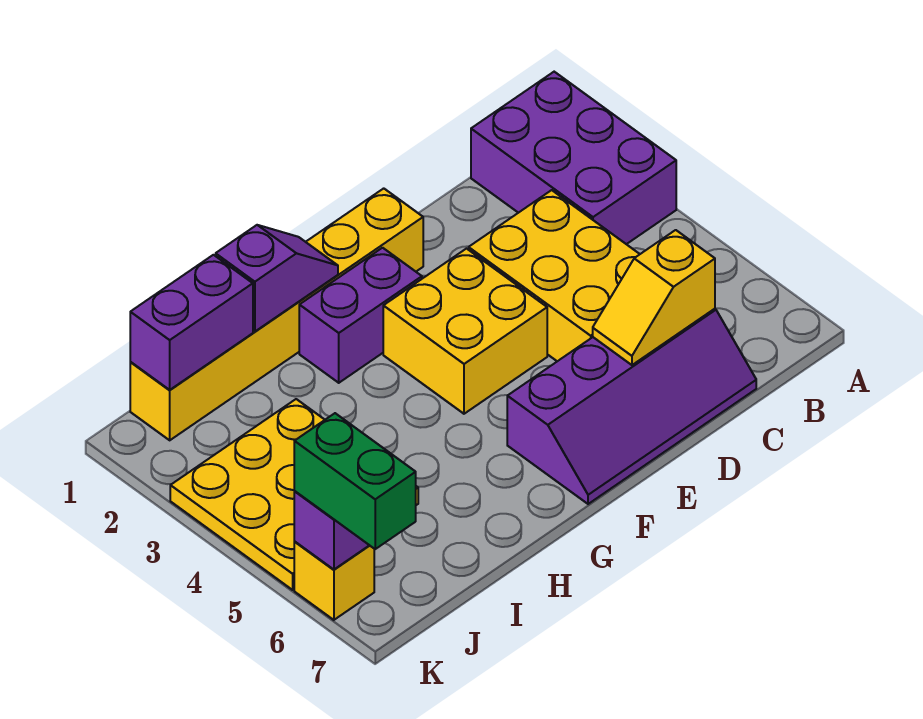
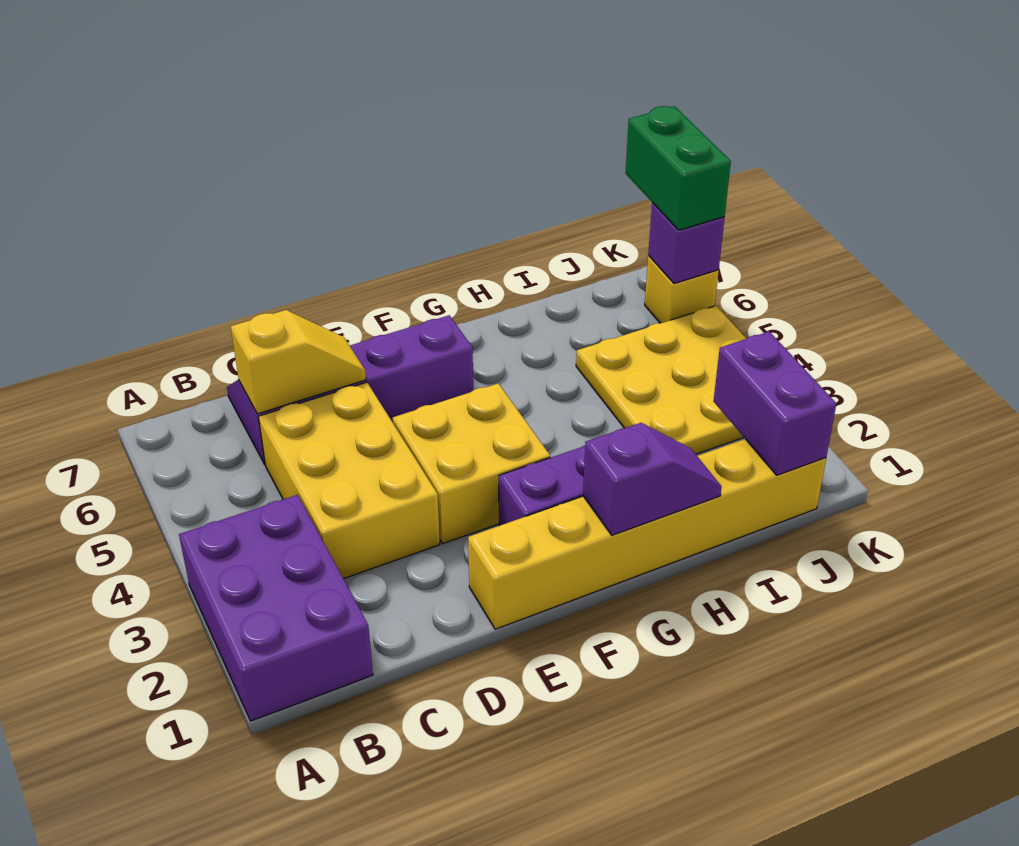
purple slope G1:H1 level 2 top H -> purple slope G1:H1 level 2 top G
purple brick I1:J1 level 2 -> purple brick J1:J2 level 2

